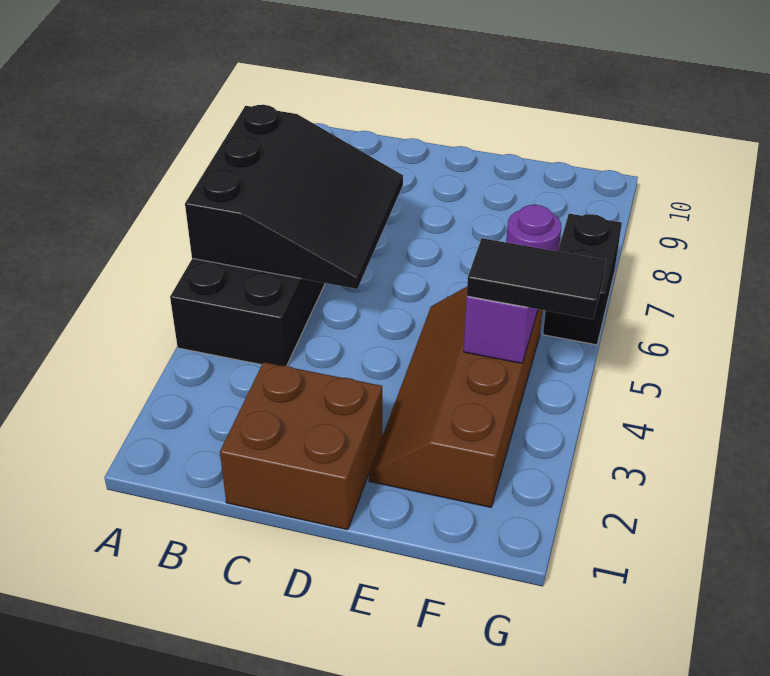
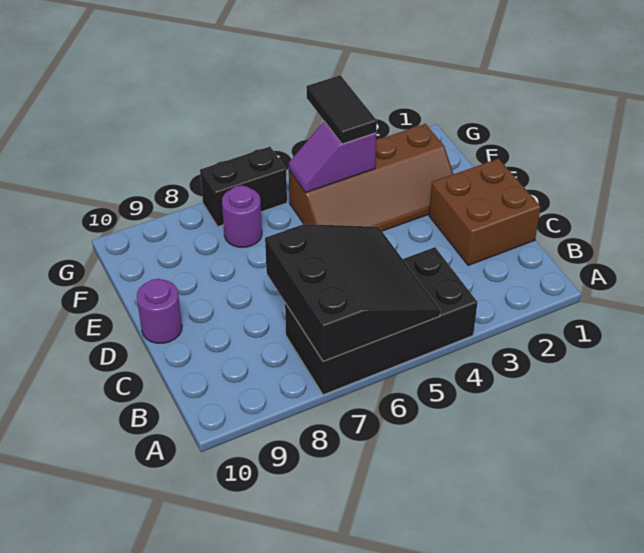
black slope A5:C7 level 2 top A -> black slope A5:C7 level 2 top 7
none -> purple round brick D10 level 1

